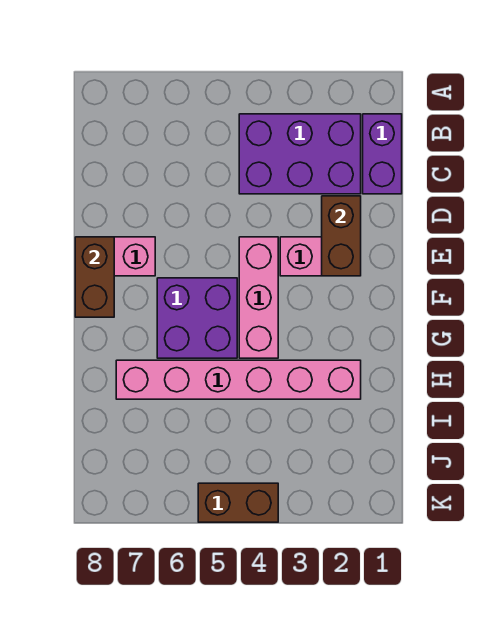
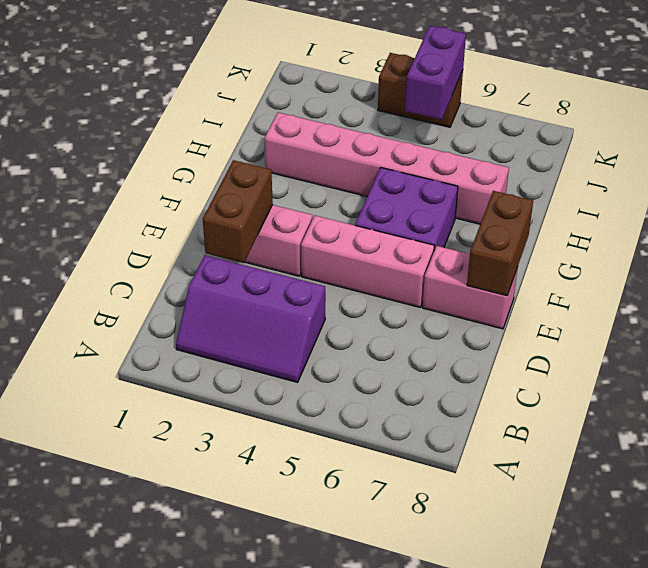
purple brick B1:C1 level 1 -> purple brick J5:K5 level 2
purple brick B2:C4 level 1 -> purple slope B2:C4 level 1 top C
pink brick E4:G4 level 1 -> pink brick E4:E6 level 1

